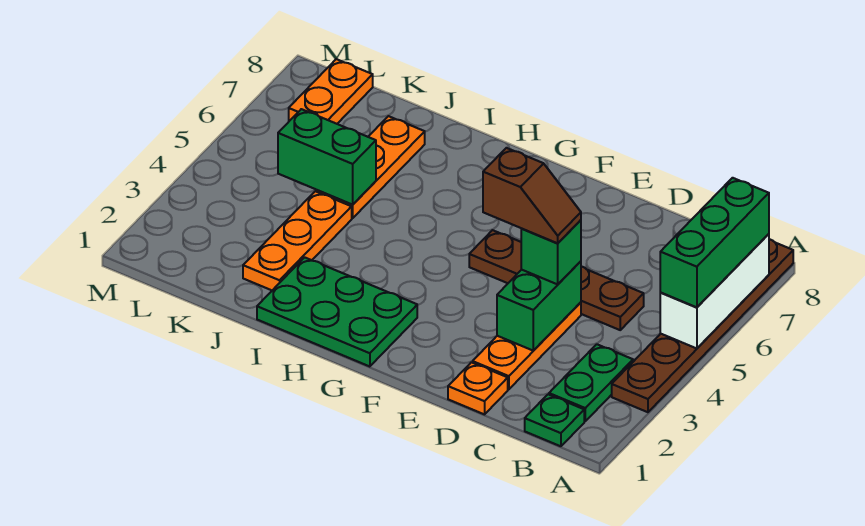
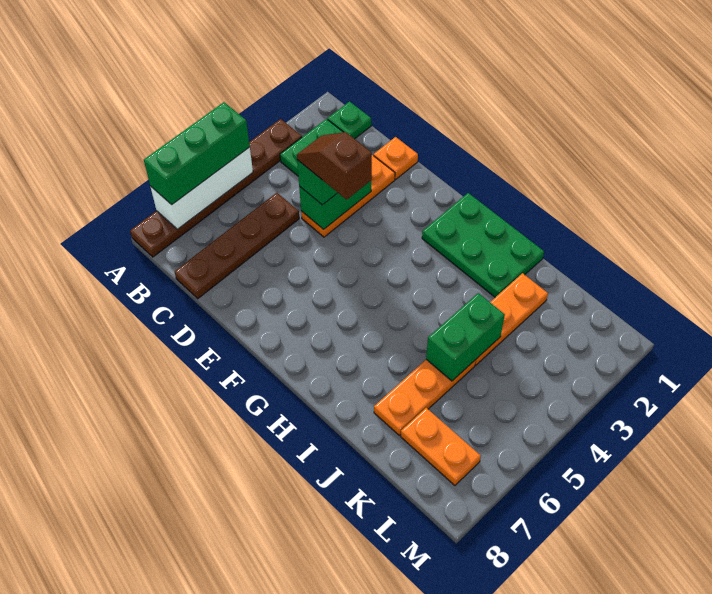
brown plate C5:F5 level 1 -> brown plate C5:C8 level 1
green brick J5:K5 level 2 -> green brick J4:J5 level 2
orange plate L7:L8 level 1 -> orange plate K7:L7 level 1

